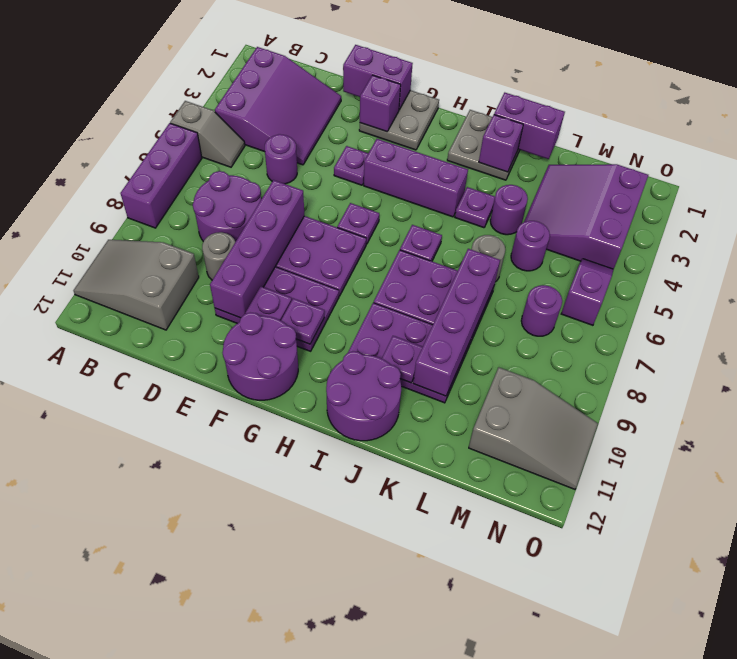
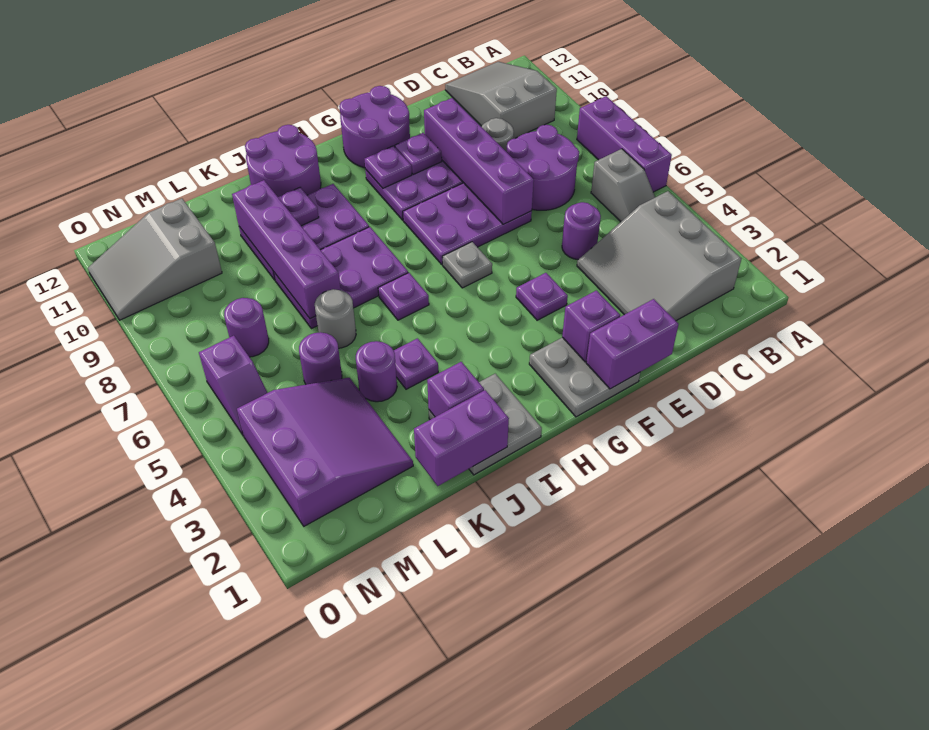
grey slope A5:B5 level 1 top A -> grey slope B5:B6 level 1 top 6
grey slope A10:C11 level 1 top C -> grey slope B10:C12 level 1 top 10
purple slope B2:D4 level 1 top B -> grey slope B2:D4 level 1 top B
purple brick G4:I4 level 1 -> none
purple plate G6 level 1 -> grey plate G6 level 1

